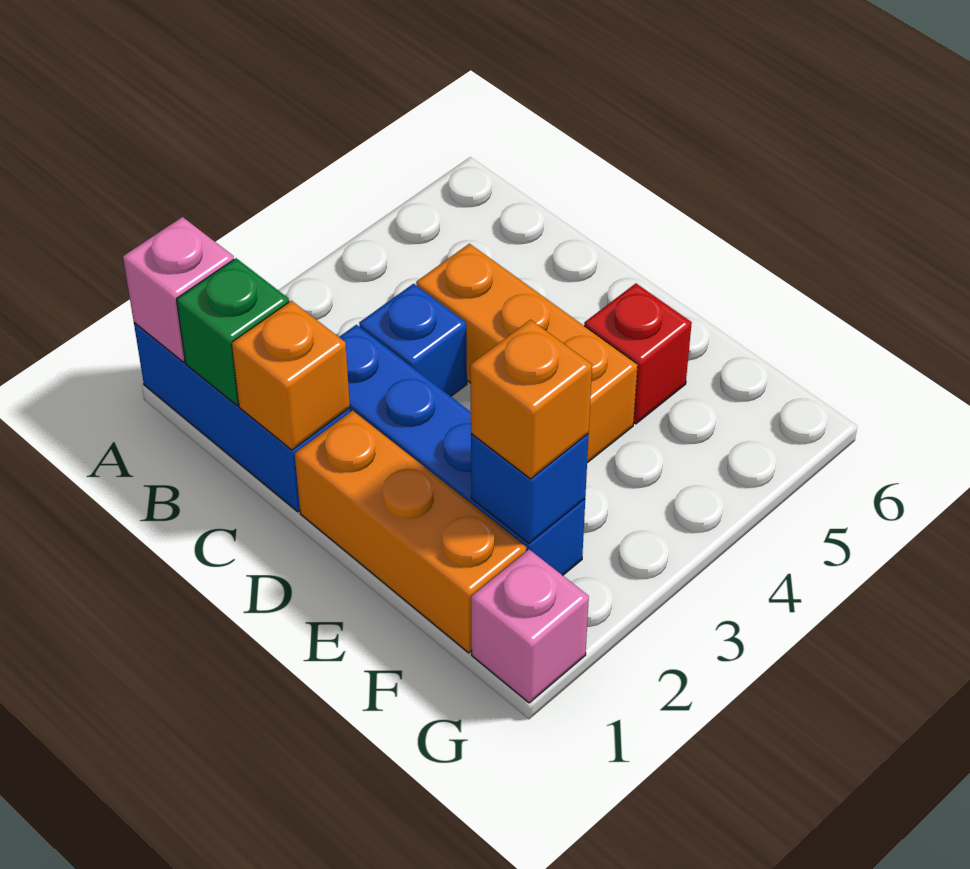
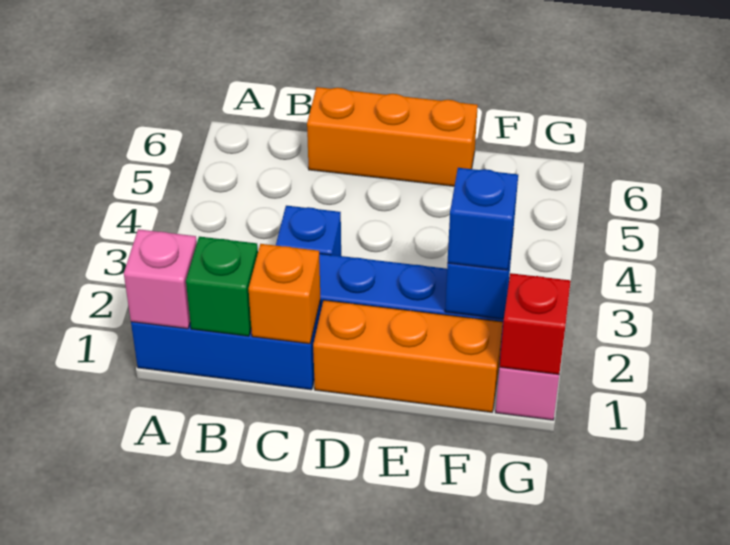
orange brick C4:E4 level 1 -> orange brick C6:E6 level 1
red brick E5 level 1 -> red brick G1 level 2
orange brick F2 level 3 -> blue brick F2 level 3

